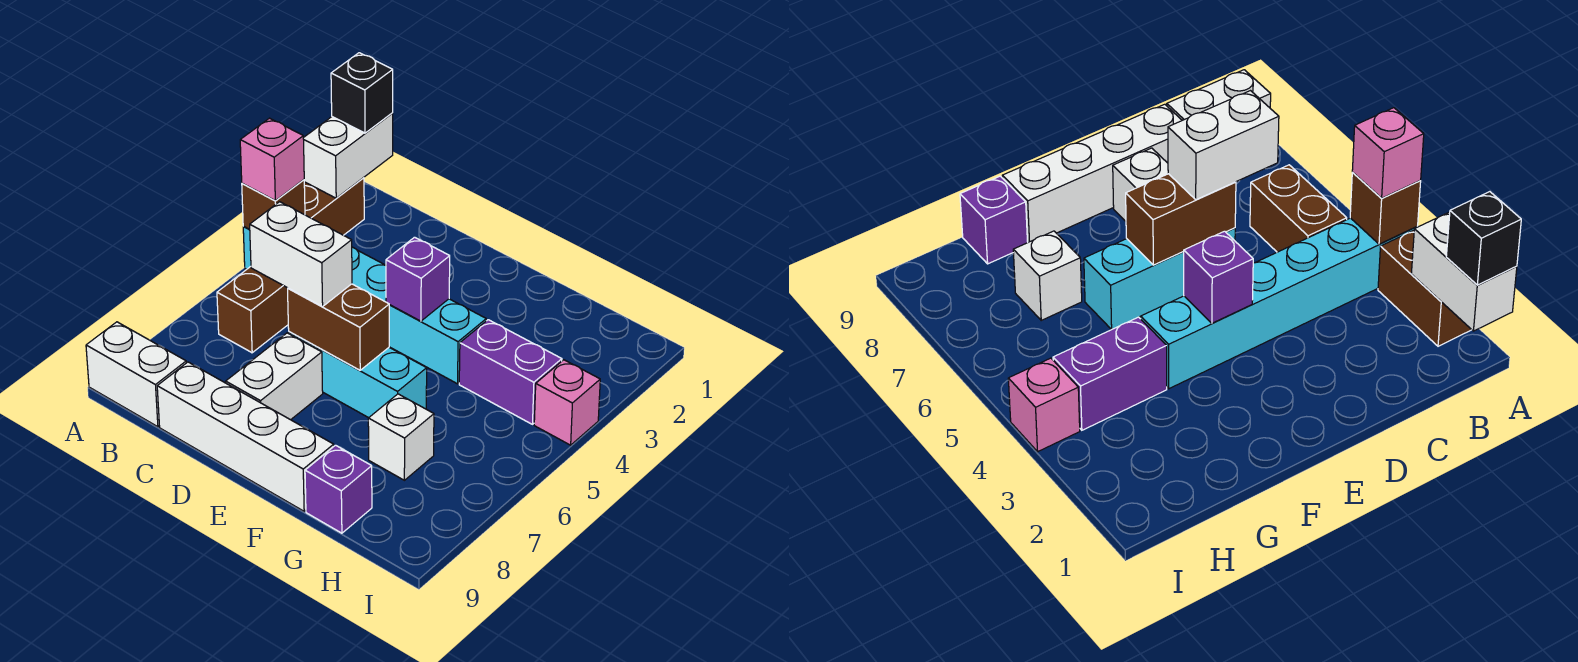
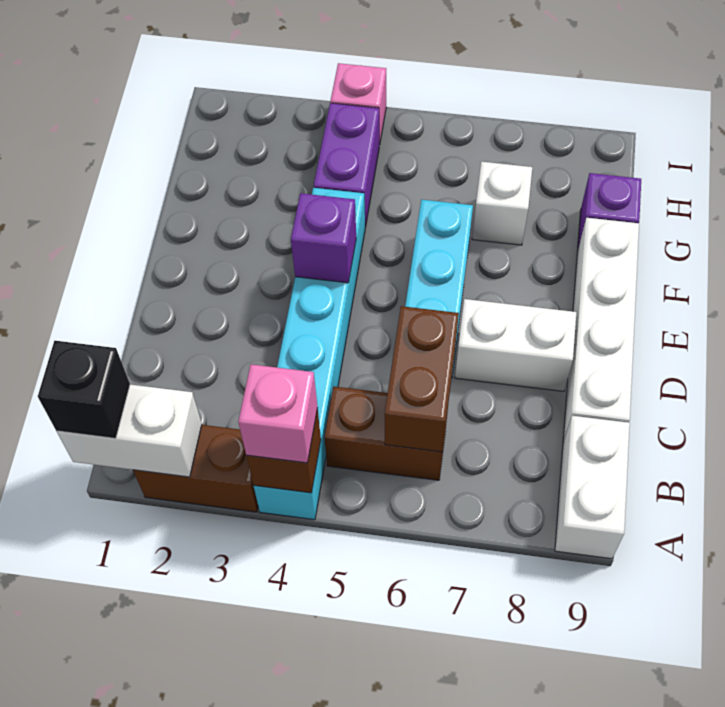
white brick C6:D6 level 3 -> none
brown brick D6:E6 level 2 -> brown brick B6:C6 level 2

